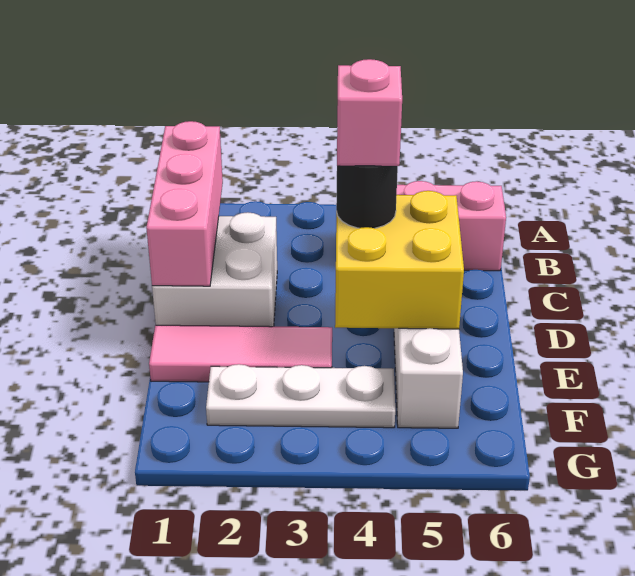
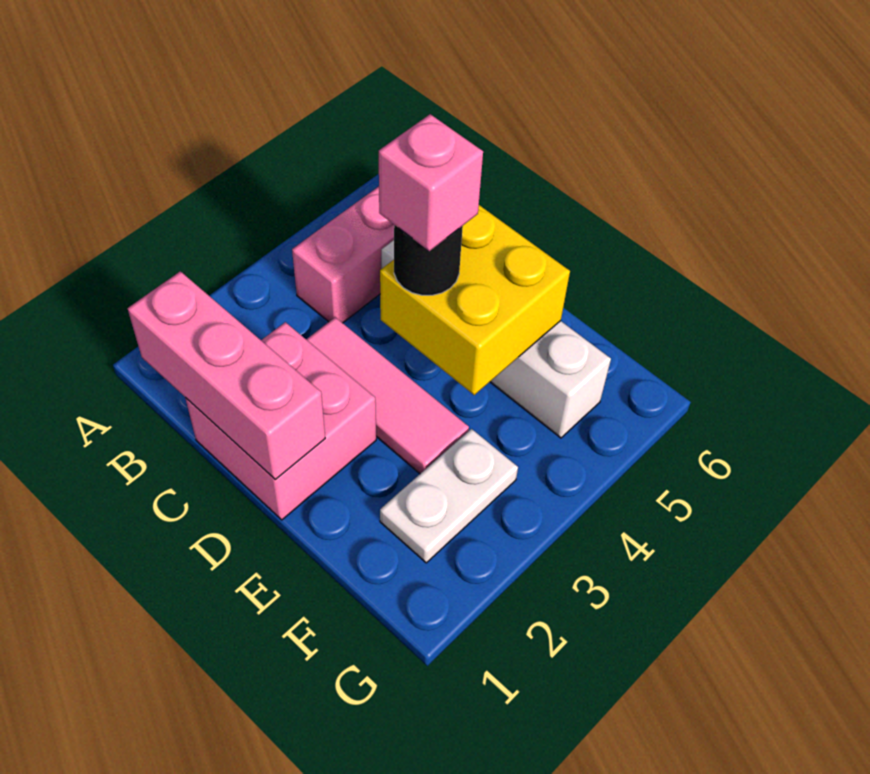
white brick C1:D2 level 1 -> pink brick C1:D2 level 1
pink tile E1:E3 level 1 -> pink tile C3:E3 level 1
white plate F2:F4 level 1 -> white plate F2:F3 level 1

